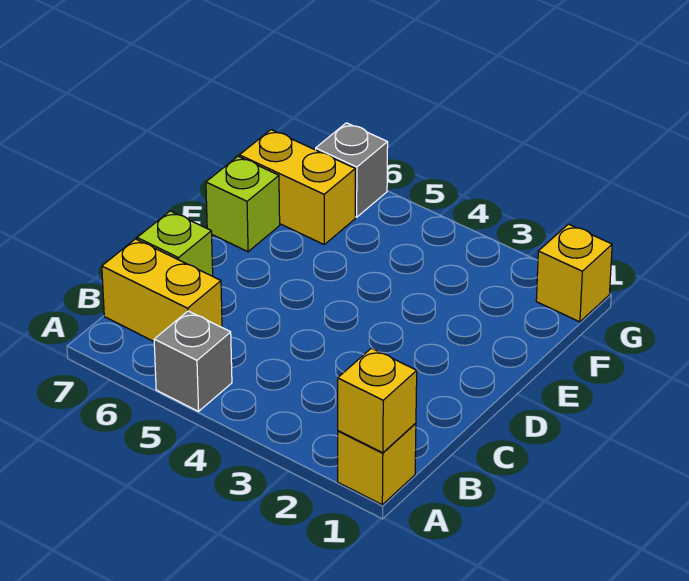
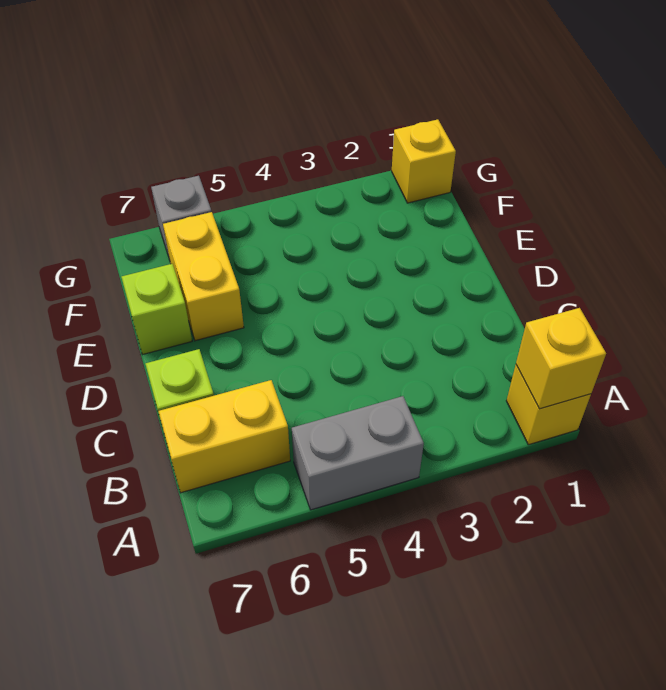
grey brick A5 level 1 -> grey brick A4:A5 level 1
yellow brick F6:F7 level 1 -> yellow brick E6:F6 level 1

